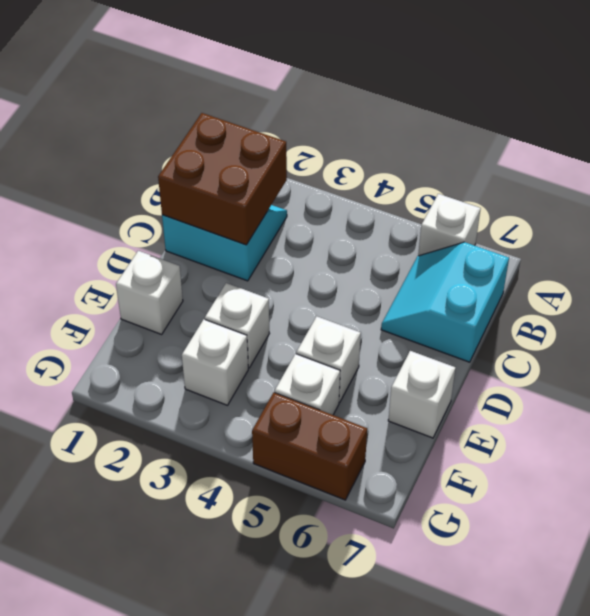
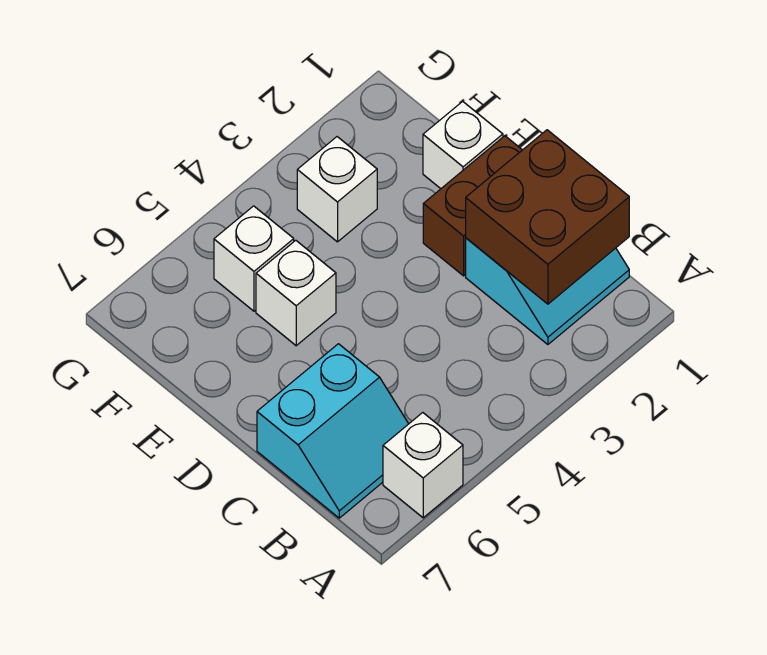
cyan slope B6:C7 level 1 top 7 -> cyan slope B6:C7 level 1 top C
white brick E3 level 1 -> none
white brick E7 level 1 -> none
brown brick G5:G6 level 1 -> brown brick D1:D2 level 1

